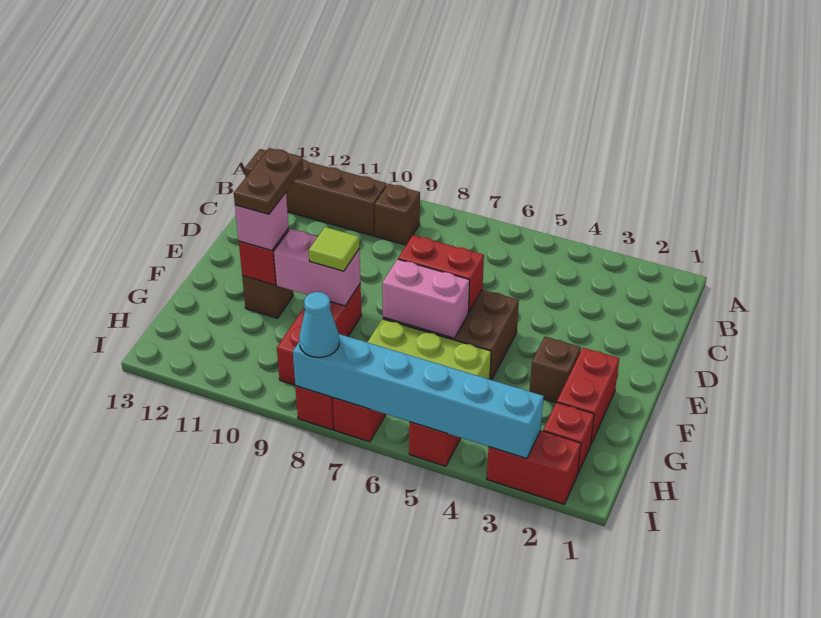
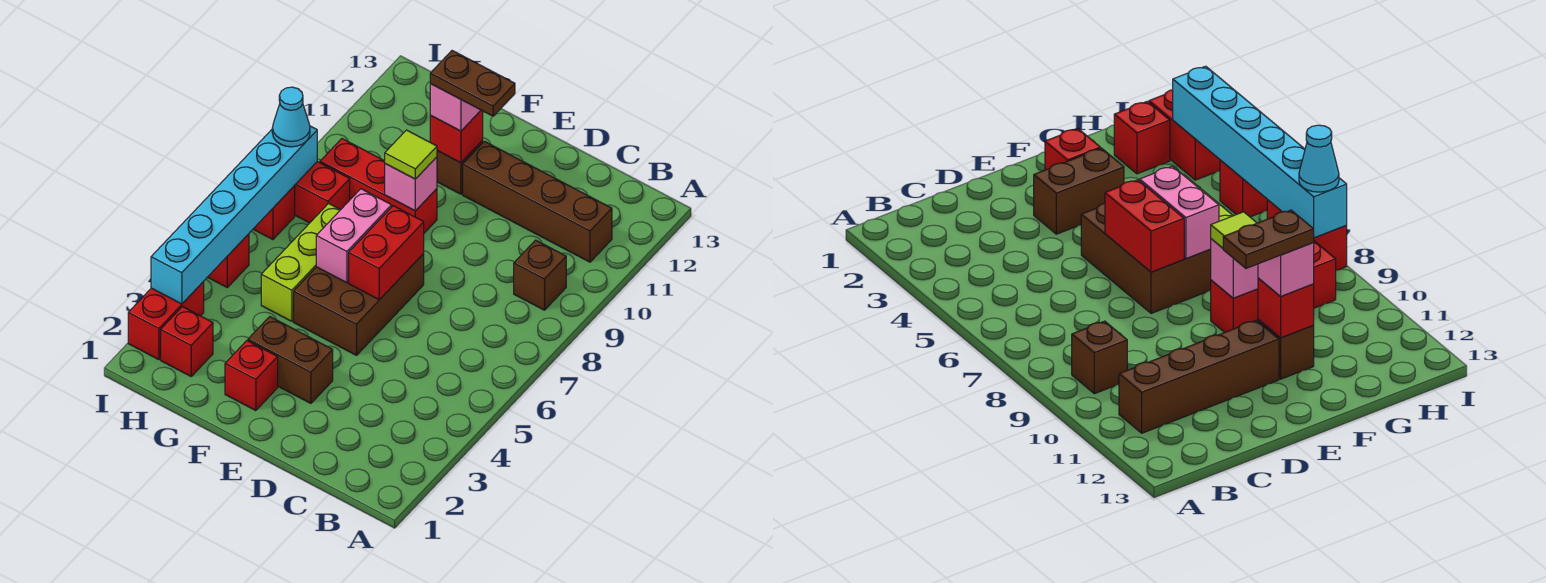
brown brick B10:B13 level 1 -> brown brick B11:E11 level 1
red brick F2:G2 level 1 -> red brick F2 level 1
brown brick F3 level 1 -> brown brick E3:F3 level 1
pink brick F9:F10 level 2 -> pink brick F9 level 2

